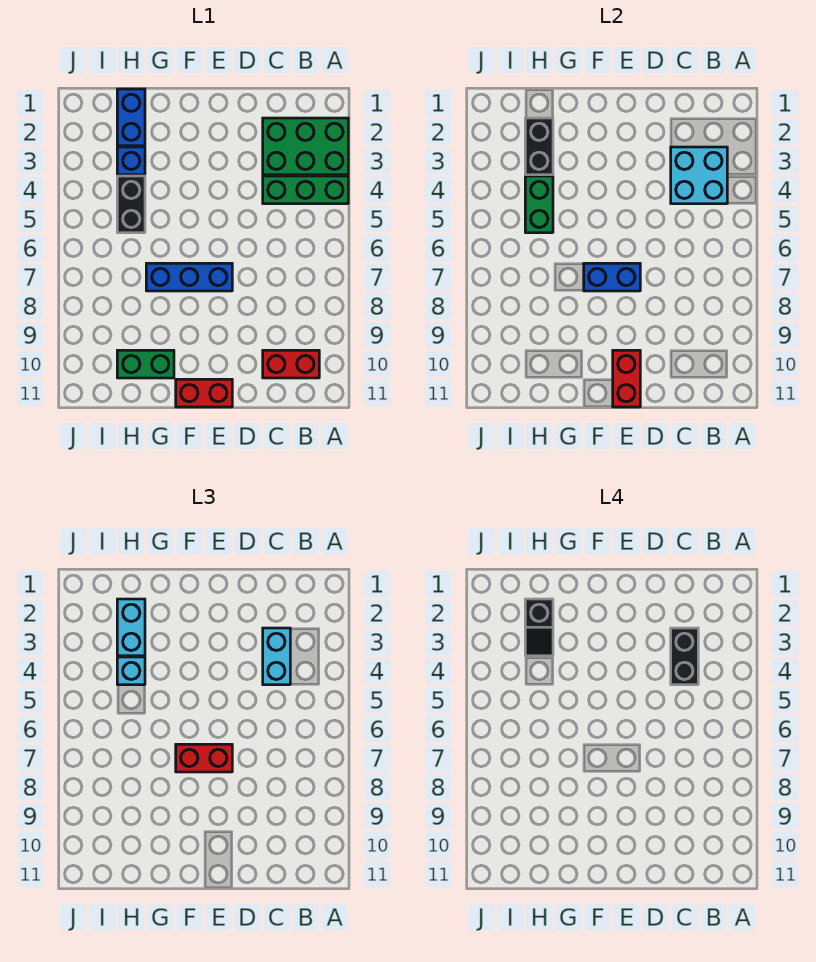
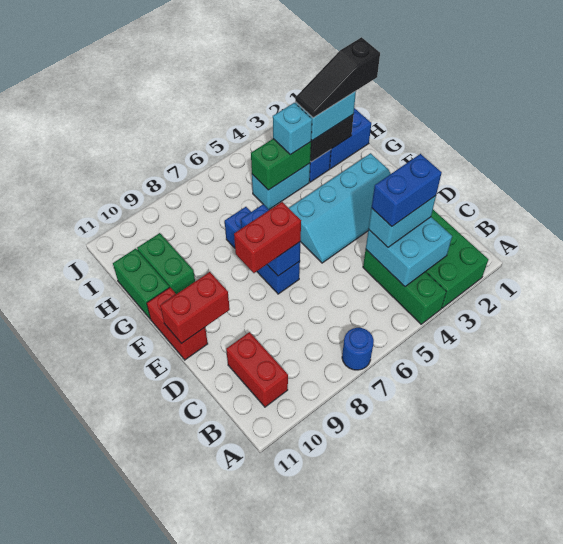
none -> blue round brick A7 level 1
black brick C3:C4 level 4 -> blue brick C3:C4 level 4
none -> cyan slope E2:F5 level 1 top F
red brick E7:F7 level 3 -> red brick E7:E8 level 3
none -> green brick G11:H11 level 1
black slope H2:H3 level 4 top 2 -> black slope H1:H3 level 4 top 1
black brick H4:H5 level 1 -> cyan brick H4:H5 level 1

